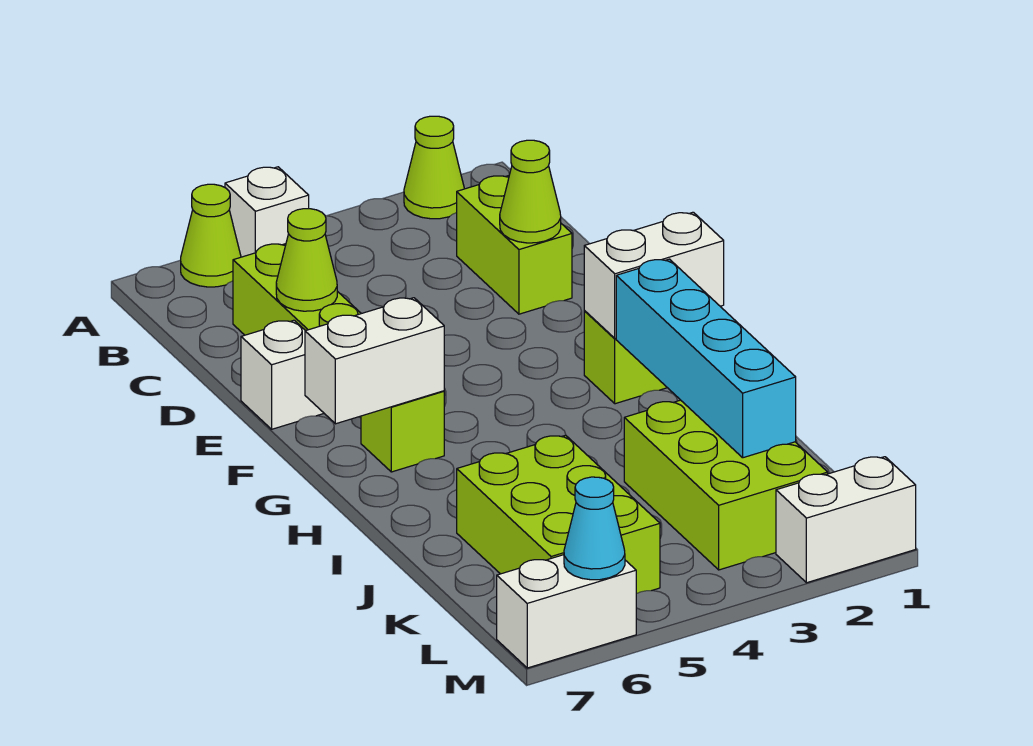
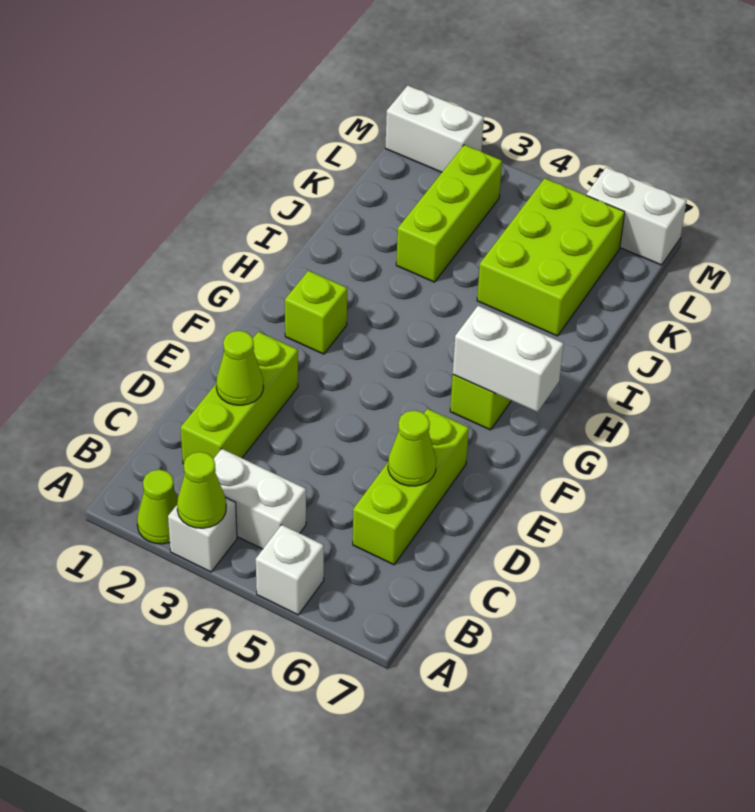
lime cone A6 level 1 -> lime cone A3 level 2
lime brick C2:D2 level 1 -> lime brick C2:E2 level 1
white brick E7 level 1 -> white brick A3 level 1
white brick G1:G2 level 2 -> white brick B3:B4 level 1
cyan brick H2:K2 level 2 -> none
lime brick J2:L3 level 1 -> lime brick J3:L3 level 1
cyan cone M6 level 2 -> none

